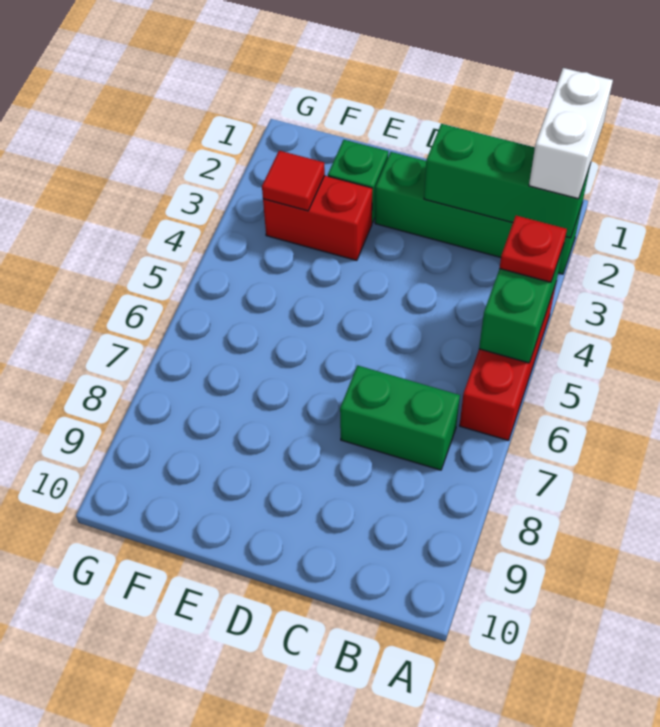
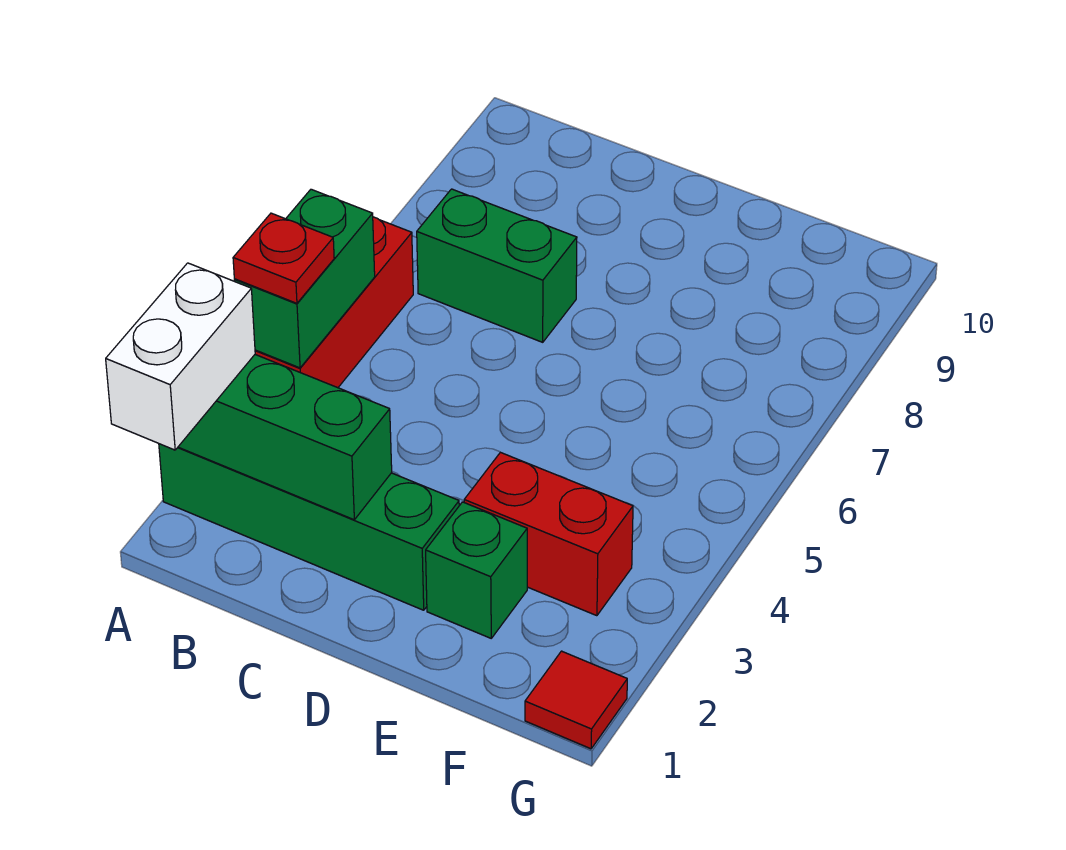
red tile F3 level 2 -> red tile G1 level 1

